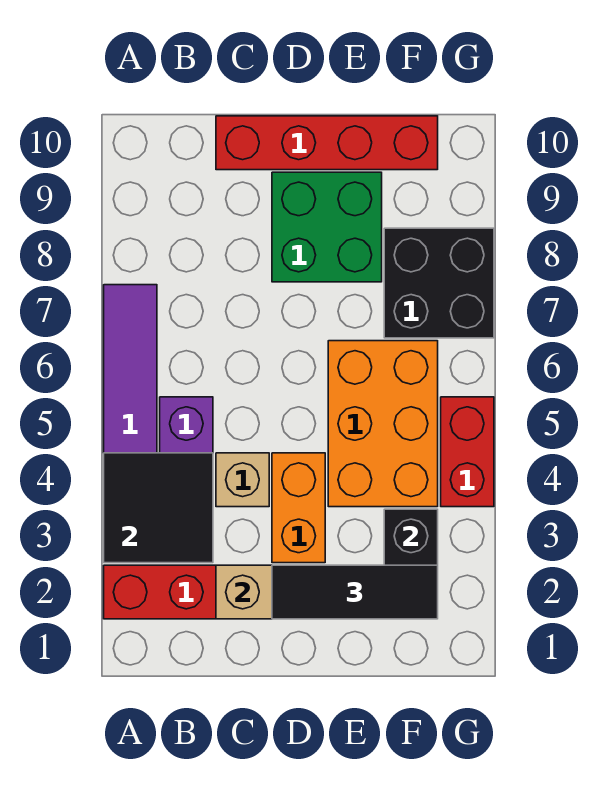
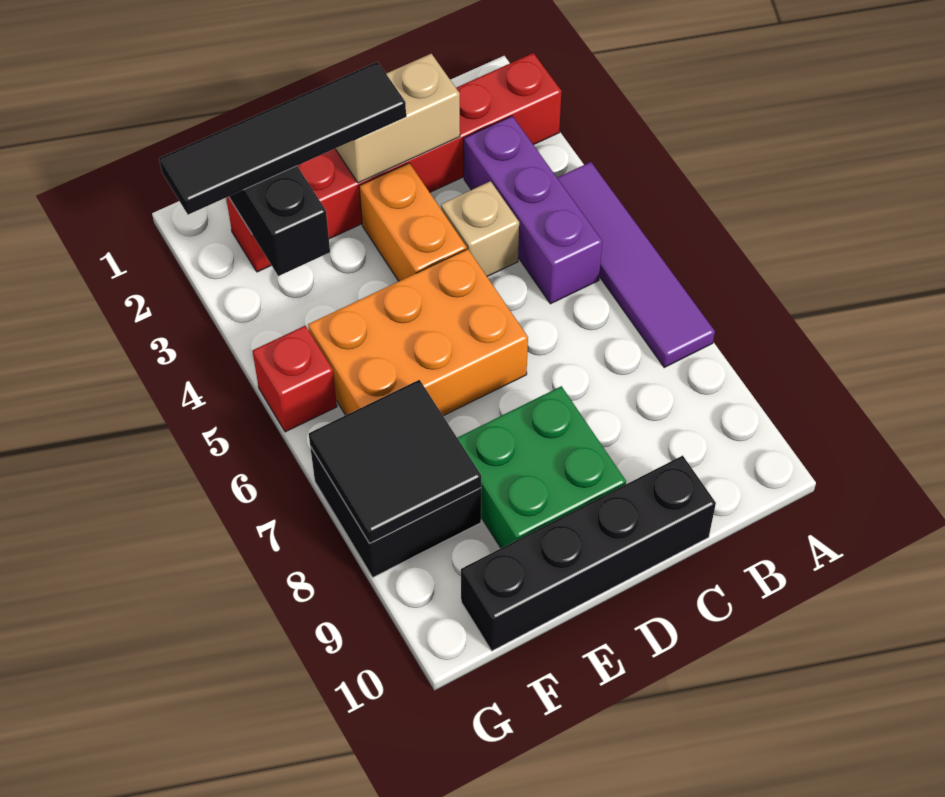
black tile A3:B4 level 2 -> black tile F7:G8 level 2
red brick C10:F10 level 1 -> black brick C10:F10 level 1
black tile D2:F2 level 3 -> black tile D2:G2 level 3
orange brick E4:F6 level 1 -> orange brick D5:F6 level 1
red brick G4:G5 level 1 -> red brick G5 level 1

